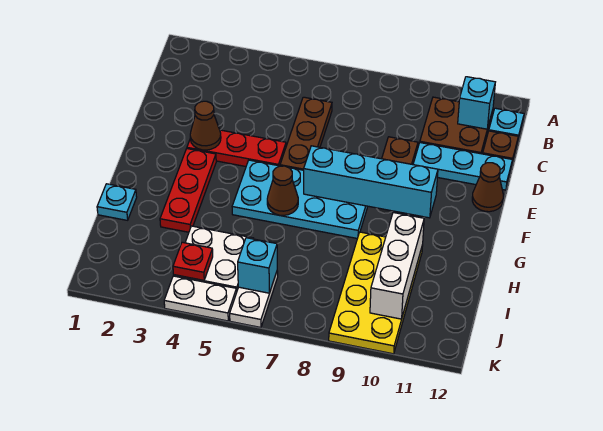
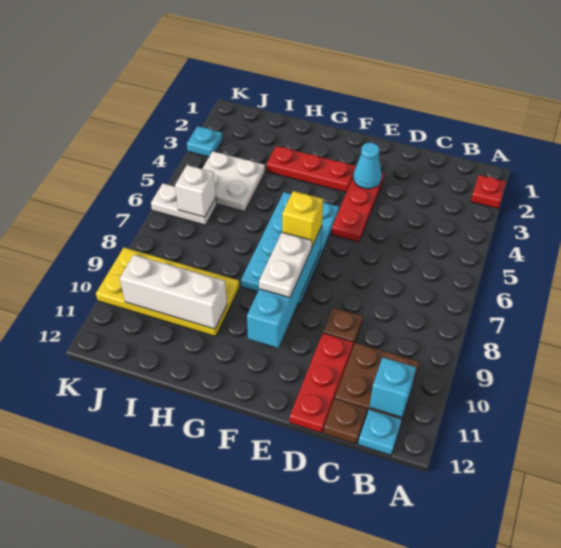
brown plate C6:E6 level 1 -> none
cyan plate D10:D12 level 1 -> red plate D10:D12 level 1
brown cone E3 level 2 -> cyan cone E3 level 2
brown cone E12 level 1 -> none
none -> yellow brick F7 level 3
brown cone G6 level 2 -> none
cyan plate H1 level 1 -> cyan plate K3 level 1
red plate J4 level 2 -> red plate A2 level 1
cyan brick J6 level 2 -> white brick J6 level 2
white plate K4:K5 level 1 -> white plate F8:F9 level 3

